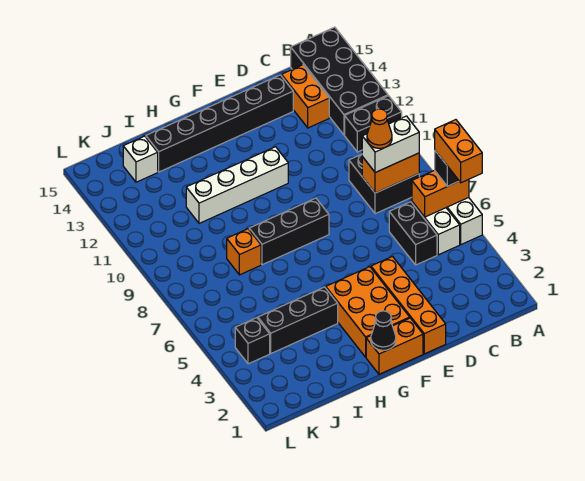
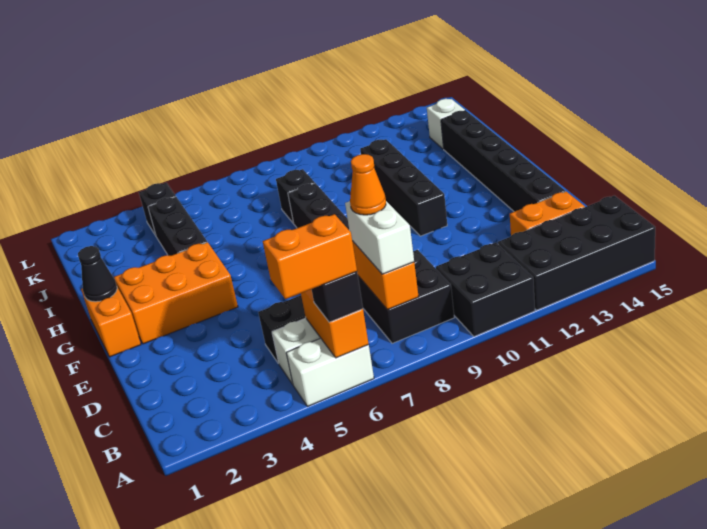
black brick A11:B11 level 1 -> black brick A10:B11 level 1
orange brick E1:E4 level 1 -> none
white brick F11:I11 level 1 -> black brick F11:I11 level 1
orange brick I8 level 1 -> black brick I8 level 1

